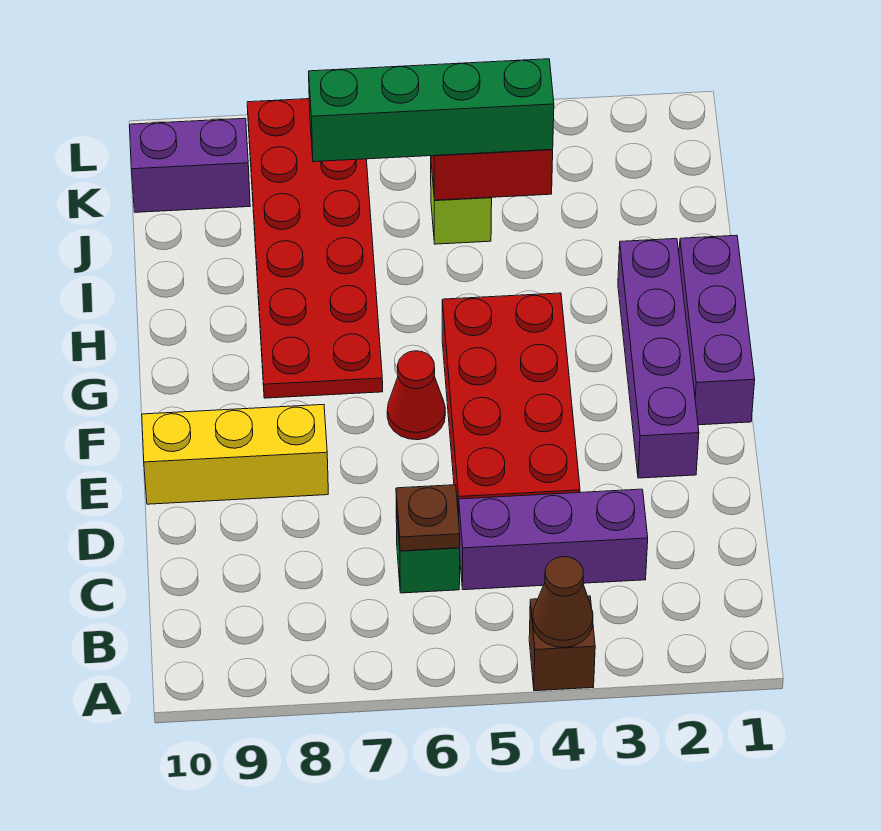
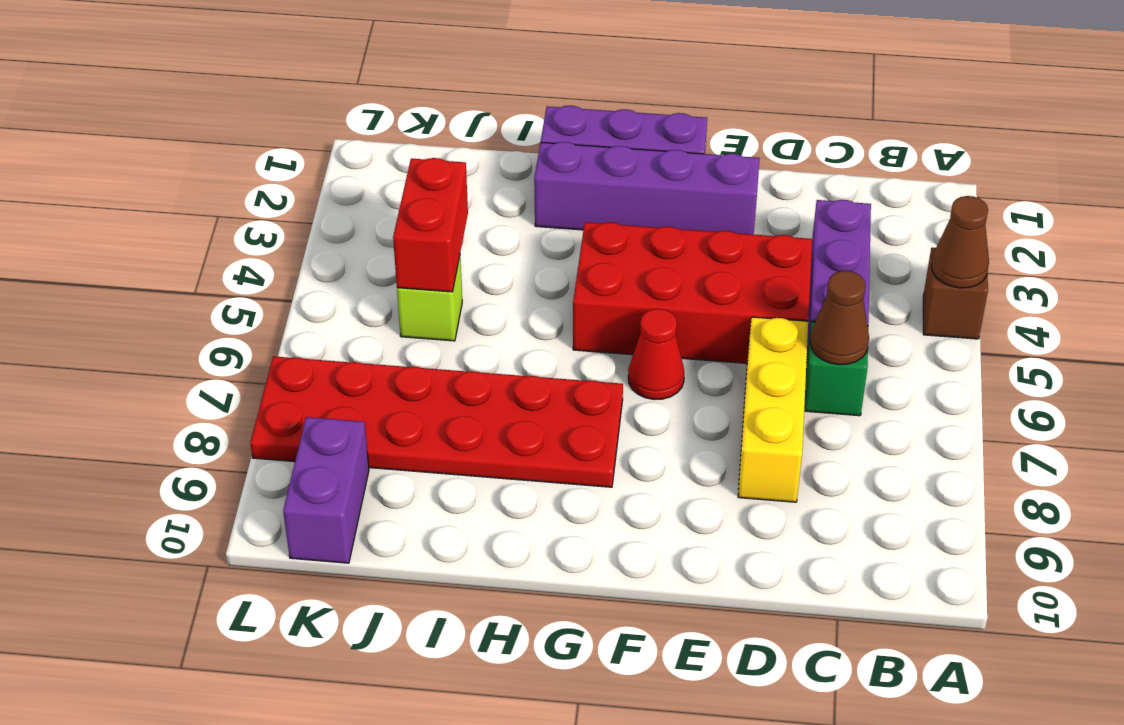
brown plate C6 level 2 -> brown cone C6 level 2
yellow brick E8:E10 level 1 -> yellow brick D6:D8 level 1
green brick J4:J7 level 3 -> none

